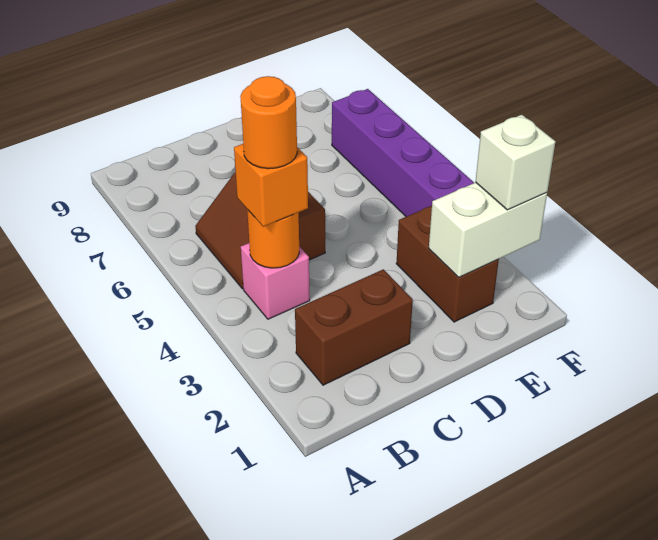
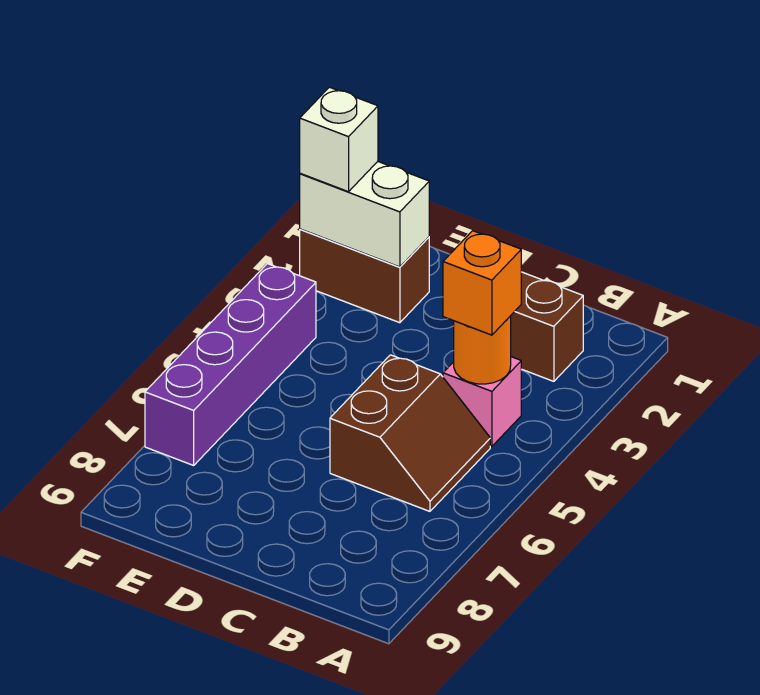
orange round brick B4 level 4 -> none
brown brick E2:E3 level 1 -> brown brick E2:F2 level 1

